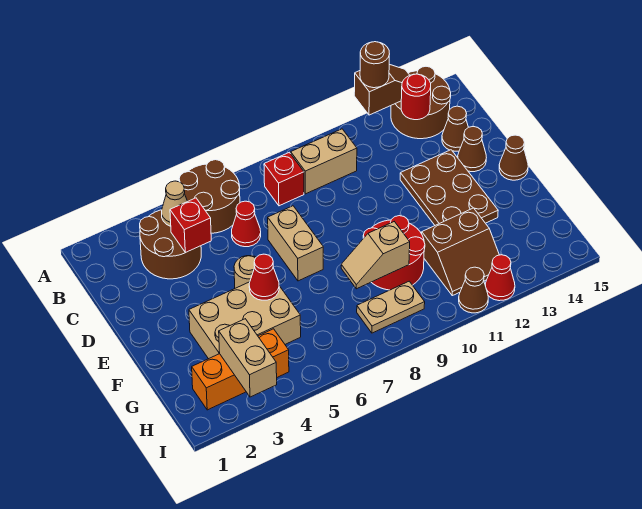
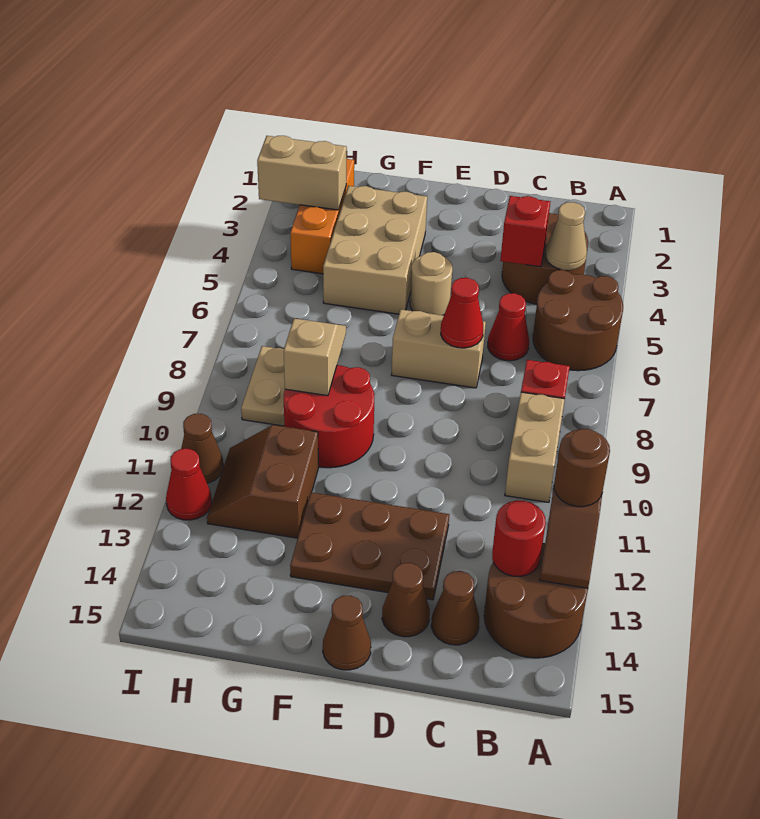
red cone F5 level 2 -> red cone D7 level 2

